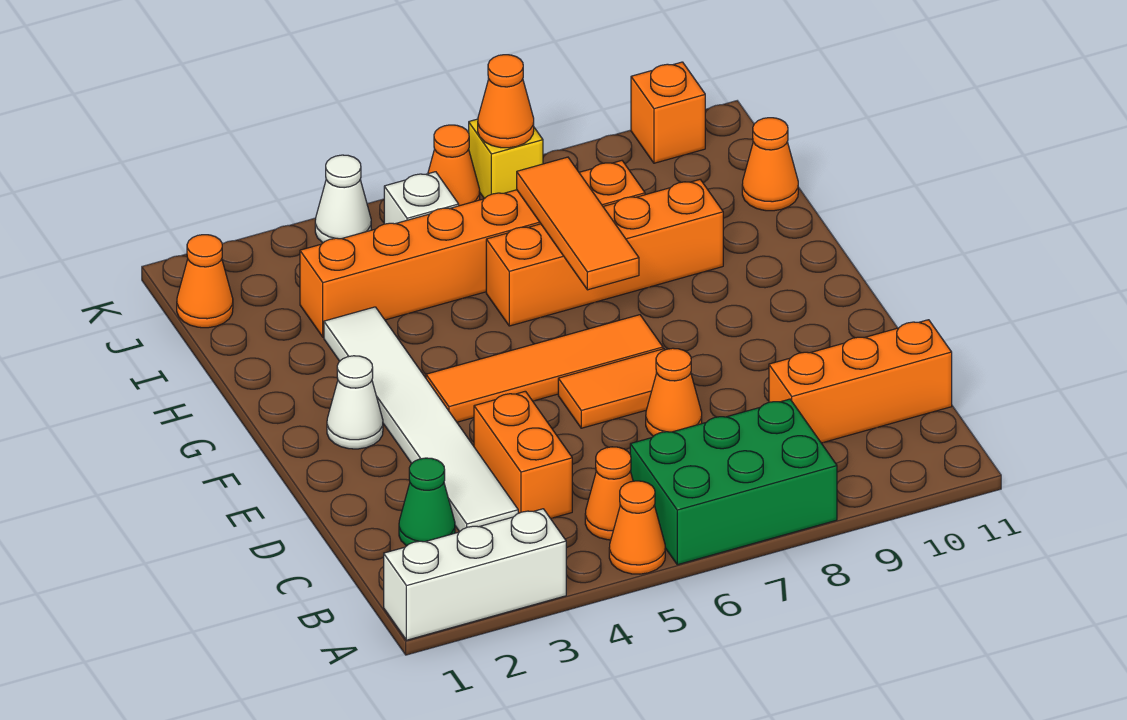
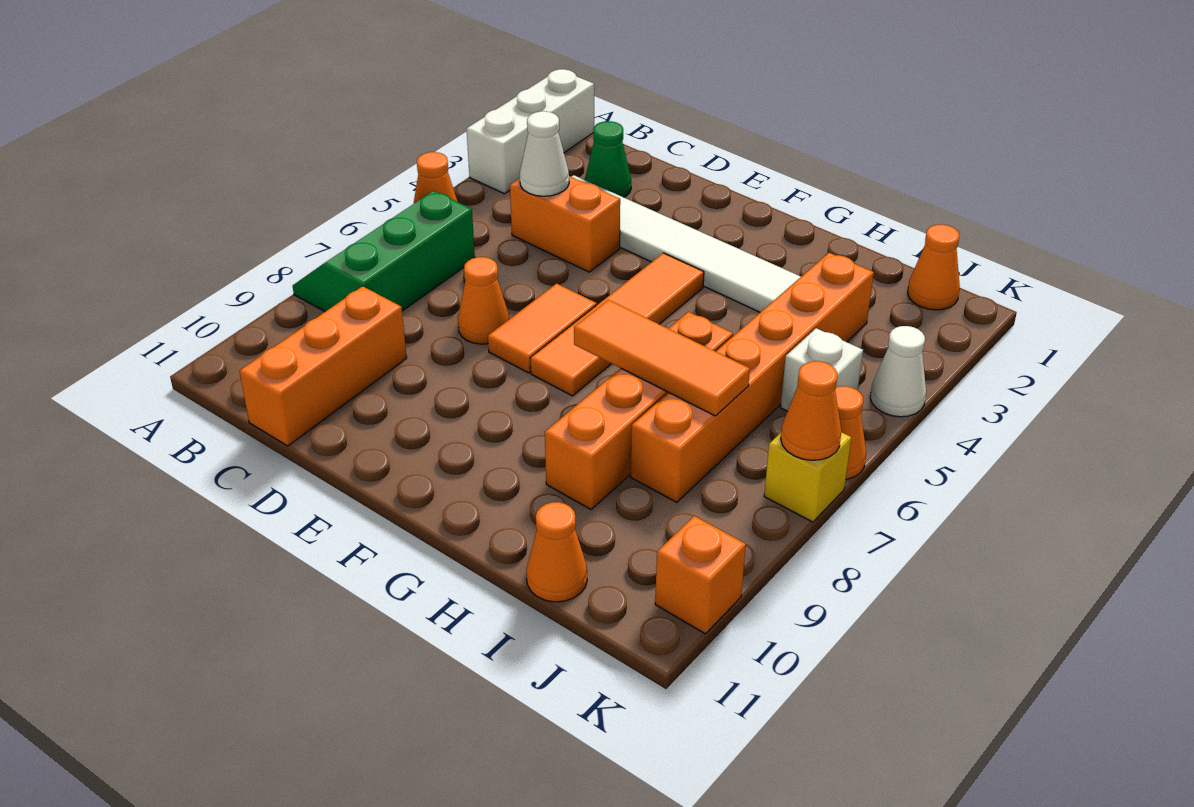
green brick A6:B8 level 1 -> green slope A6:B8 level 1 top B
orange cone B5 level 1 -> none
white cone F2 level 1 -> white cone C4 level 2

